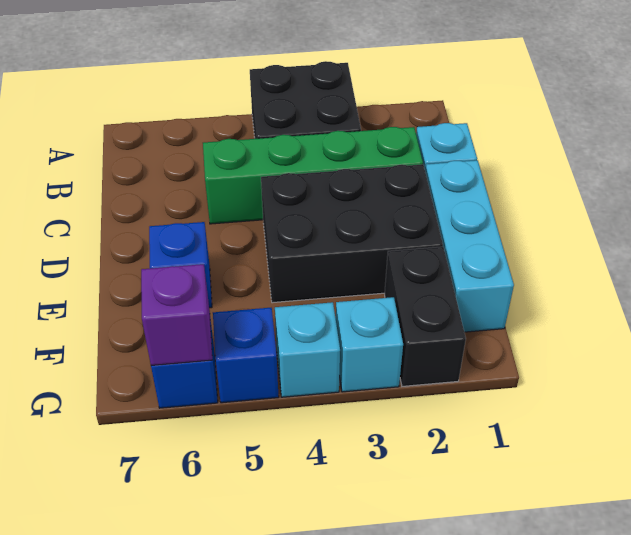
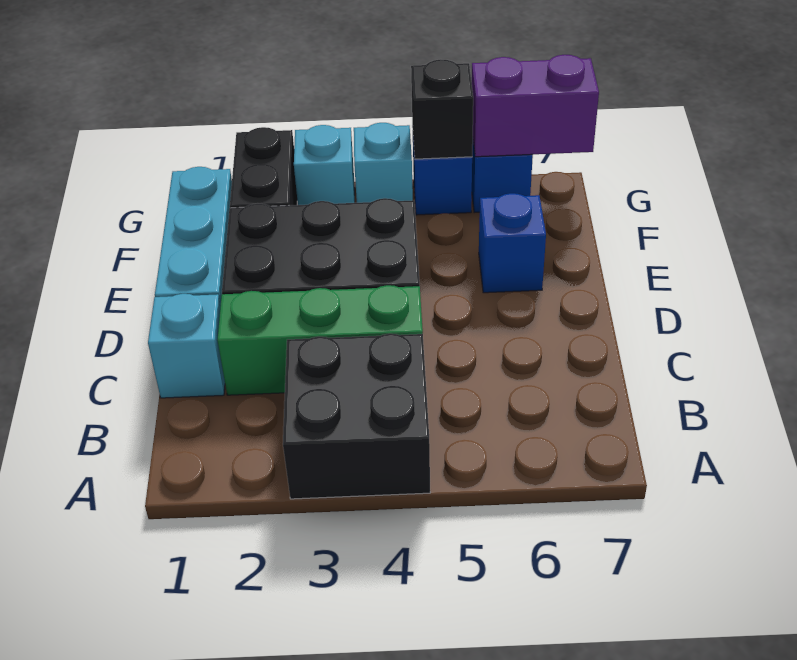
green brick C2:C5 level 1 -> green brick C2:C4 level 1
none -> black brick G5 level 2
purple brick G6 level 2 -> purple brick G6:G7 level 2

